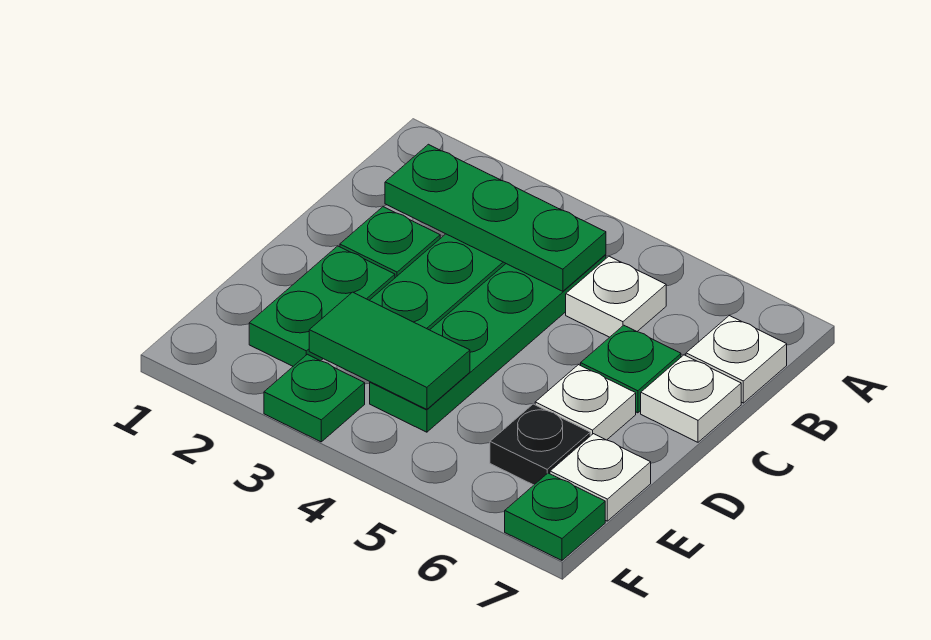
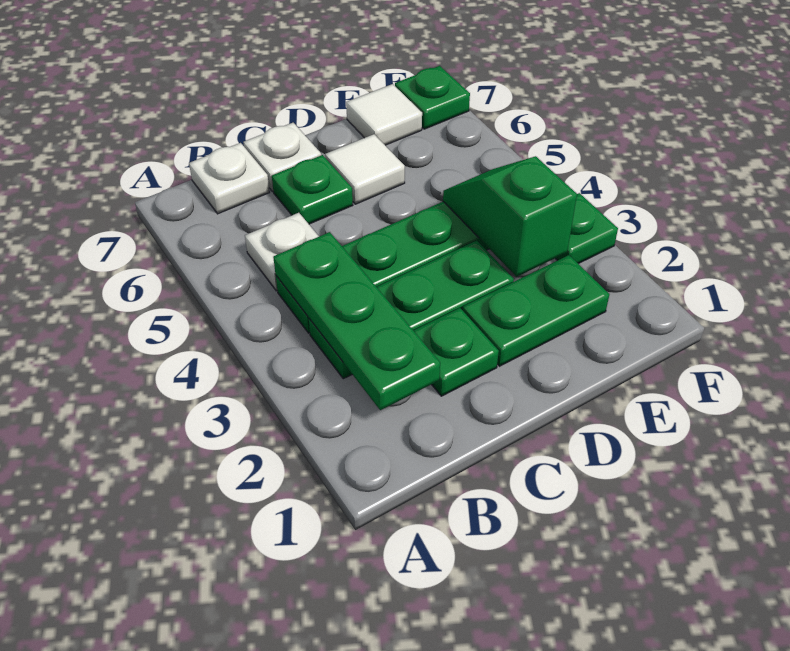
white plate D6 level 1 -> white tile D6 level 1
green tile E3:E4 level 2 -> green slope E3:E4 level 2 top 3
black plate E6 level 1 -> none
white plate E7 level 1 -> white tile E7 level 1

